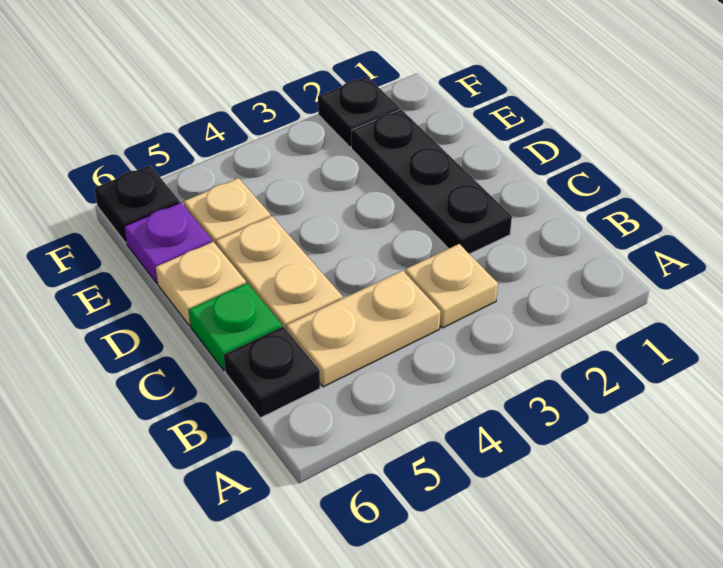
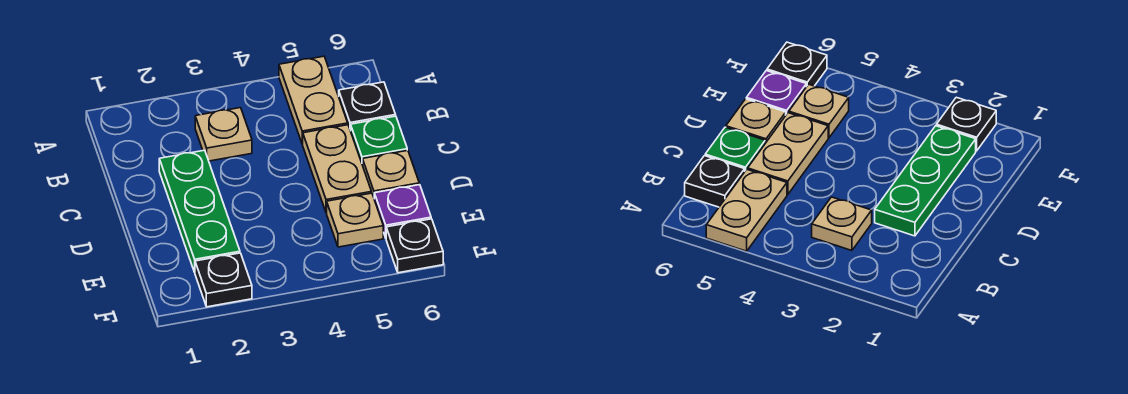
tan plate B4:B5 level 1 -> tan plate A5:B5 level 1
black plate C2:E2 level 1 -> green plate C2:E2 level 1

